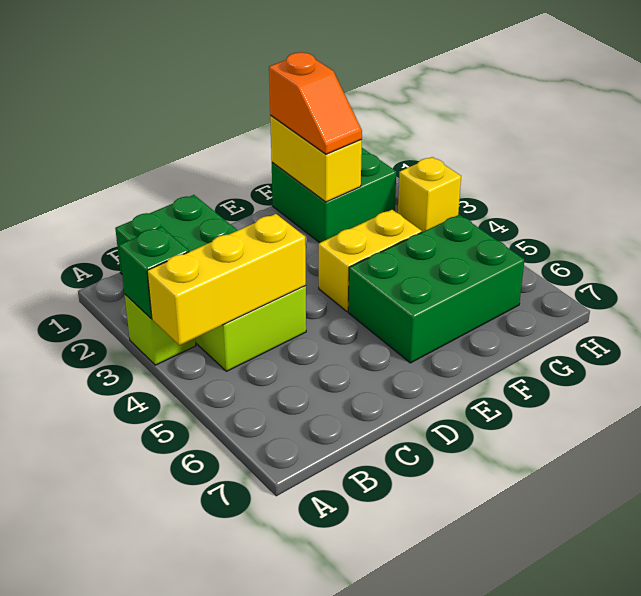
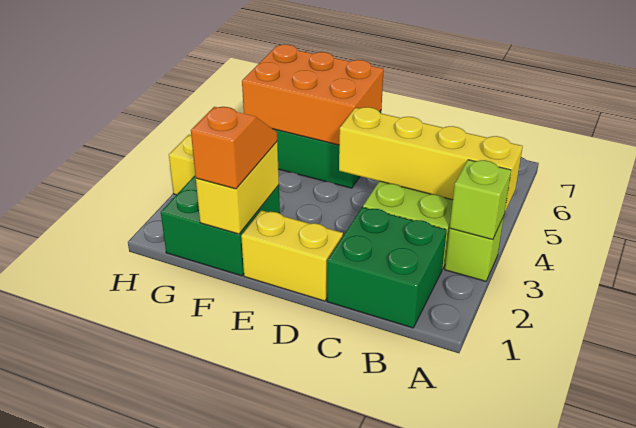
green brick A3 level 2 -> lime brick A3 level 2
yellow brick A4:C4 level 2 -> yellow brick A4:D4 level 2
yellow brick E4:F4 level 1 -> yellow brick D1:E1 level 1
none -> orange brick E5:G6 level 2

